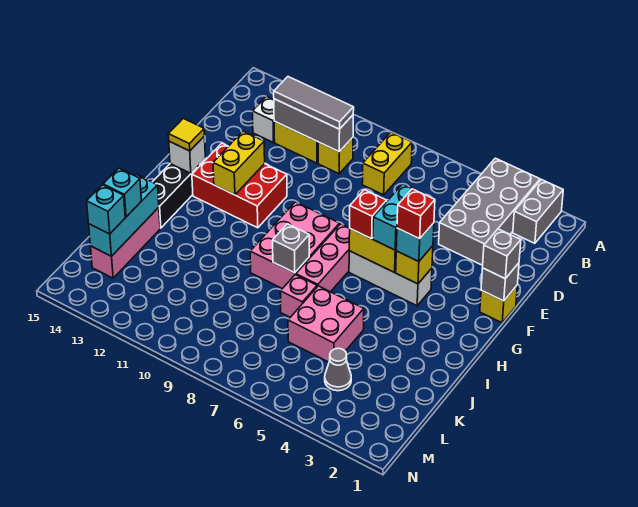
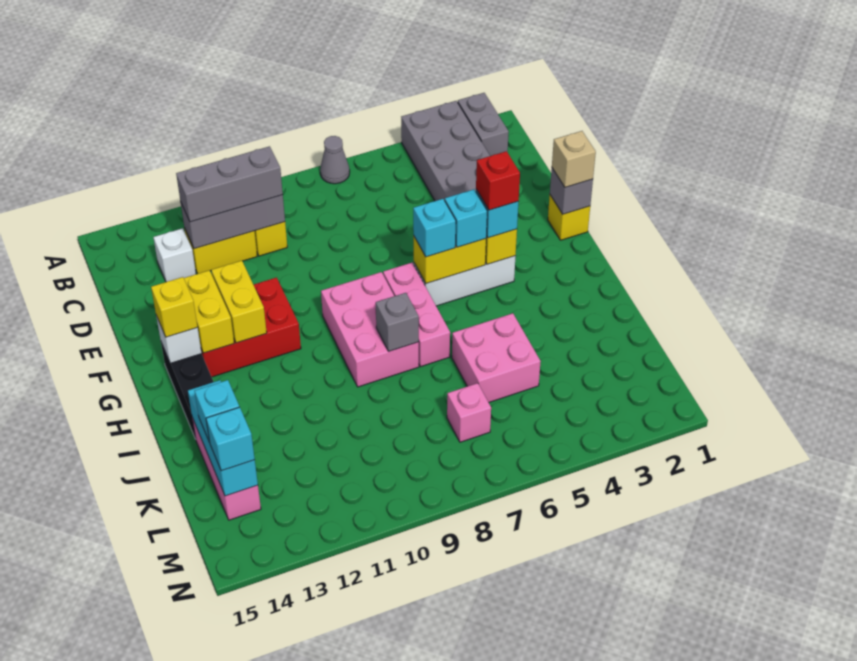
yellow brick B8:C8 level 1 -> yellow brick F13:G13 level 2
grey tile C10:C12 level 3 -> grey brick C10:C12 level 3
grey brick F1 level 3 -> tan brick F1 level 3
cyan brick F5:G5 level 3 -> cyan brick G5 level 3
red brick G6 level 3 -> cyan brick G6 level 3
yellow tile G14 level 3 -> yellow brick G14 level 3
pink brick J7 level 1 -> pink brick L7 level 1
grey cone L4 level 1 -> grey cone A7 level 1

